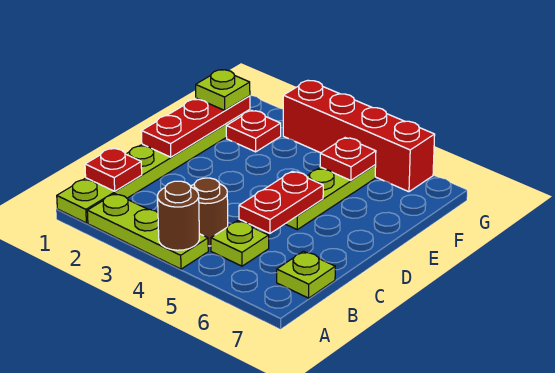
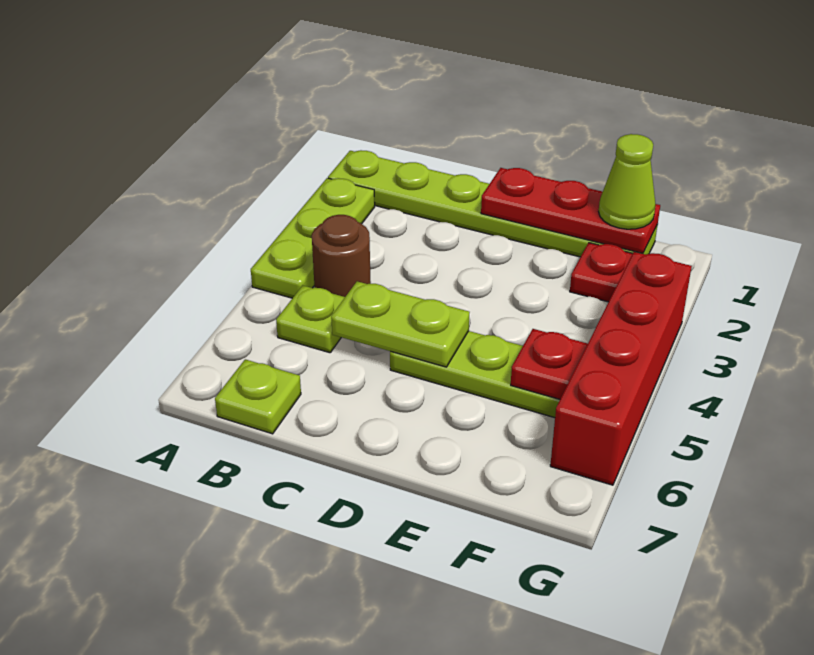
brown round brick A4 level 2 -> none
red plate B1 level 2 -> none
red plate C5:D5 level 2 -> lime plate C5:D5 level 2
lime plate F1 level 3 -> lime cone F1 level 3

